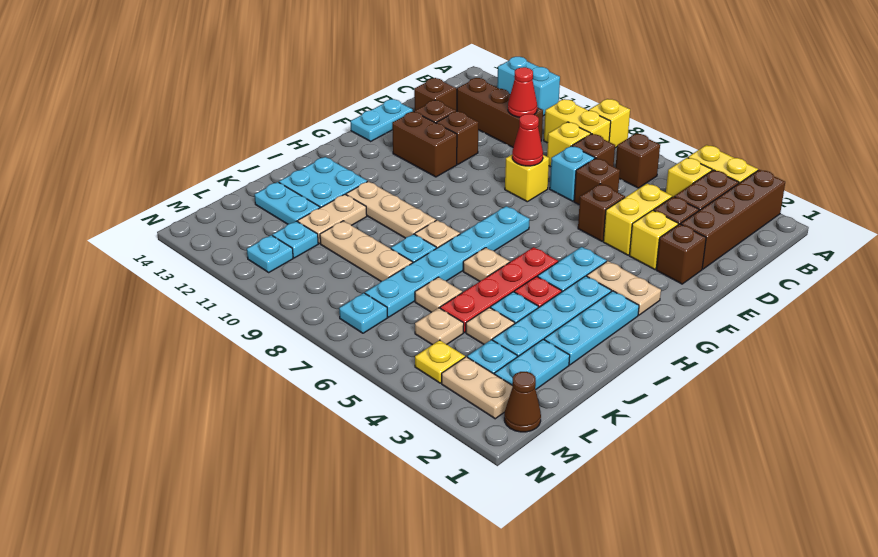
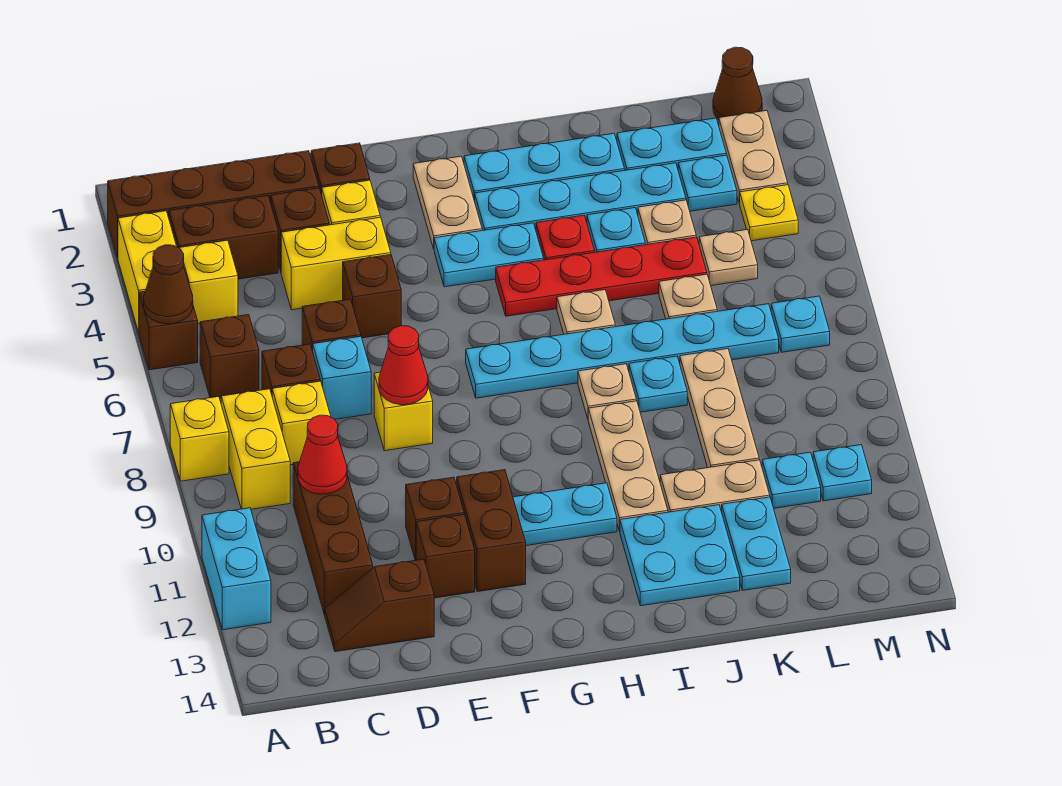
none -> brown brick A5 level 1
none -> brown cone A5 level 2
cyan plate E14:F14 level 1 -> cyan plate G11:H11 level 1

